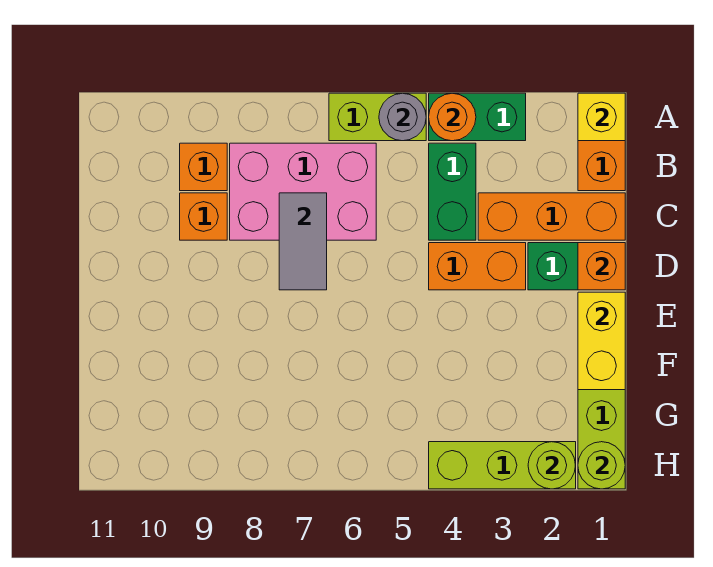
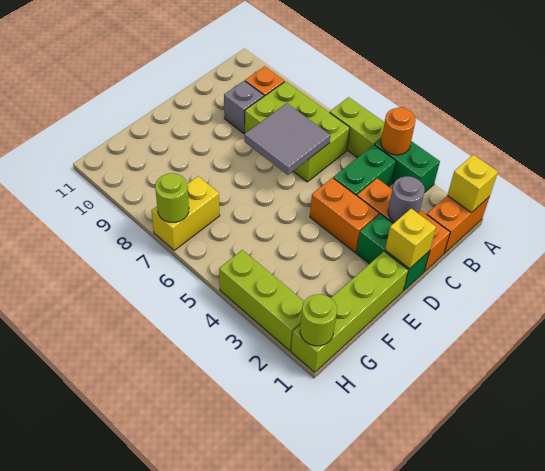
grey round brick A5 level 2 -> grey round brick C2 level 2
pink brick B6:C8 level 1 -> lime brick B6:C8 level 1
grey tile C7:D7 level 2 -> grey tile C6:D7 level 2
orange brick C9 level 1 -> grey brick C9 level 1
orange brick D1 level 2 -> yellow brick D1 level 2
yellow brick E1:F1 level 2 -> yellow brick G7:H7 level 1
lime round brick H2 level 2 -> lime round brick H7 level 2

